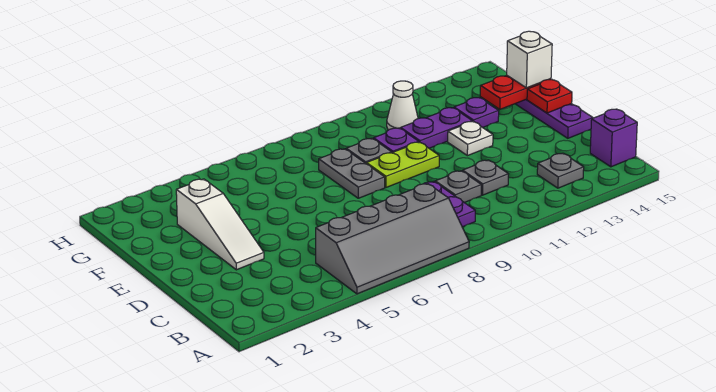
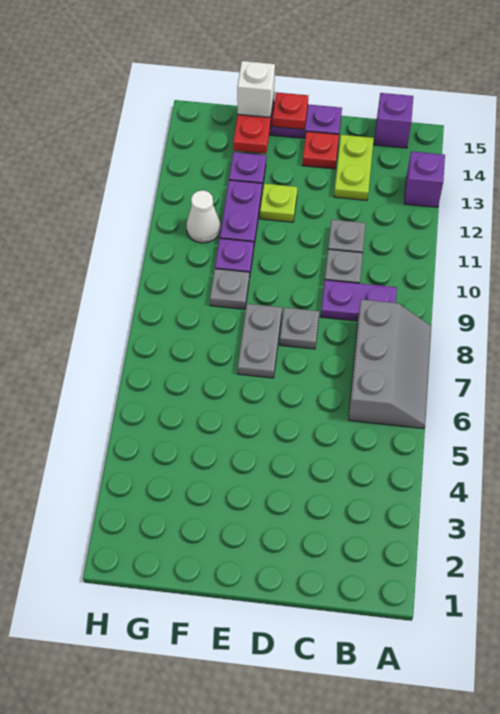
grey slope A5:B8 level 1 top B -> grey slope A6:B8 level 1 top B
none -> purple brick A13 level 1
grey plate B13 level 1 -> grey plate D8 level 1
white slope D3:F3 level 1 top F -> none
none -> red plate D14 level 1
grey plate E8:F8 level 1 -> grey plate E7:E8 level 1
lime plate E9:E10 level 1 -> lime plate C13:C14 level 1
white plate E12 level 1 -> lime plate E12 level 1

